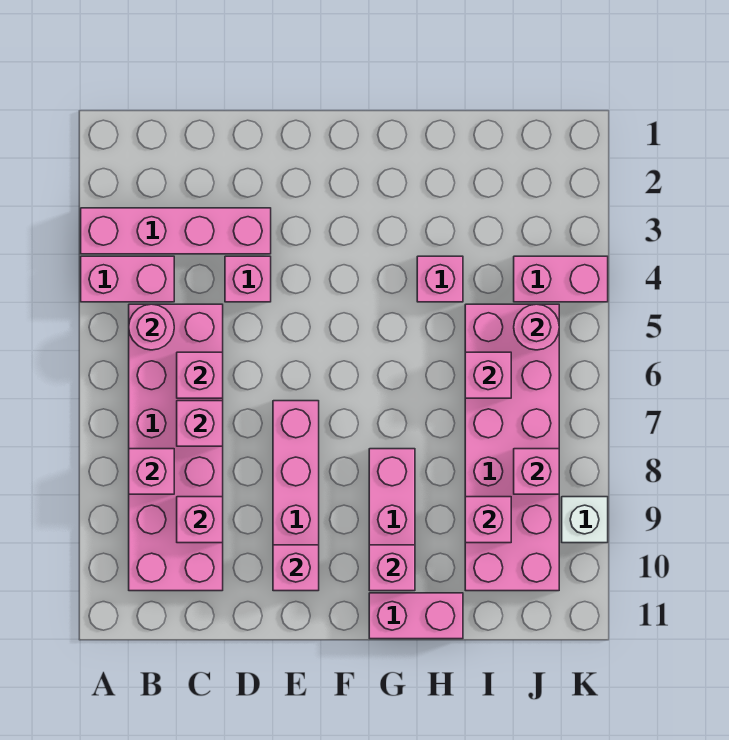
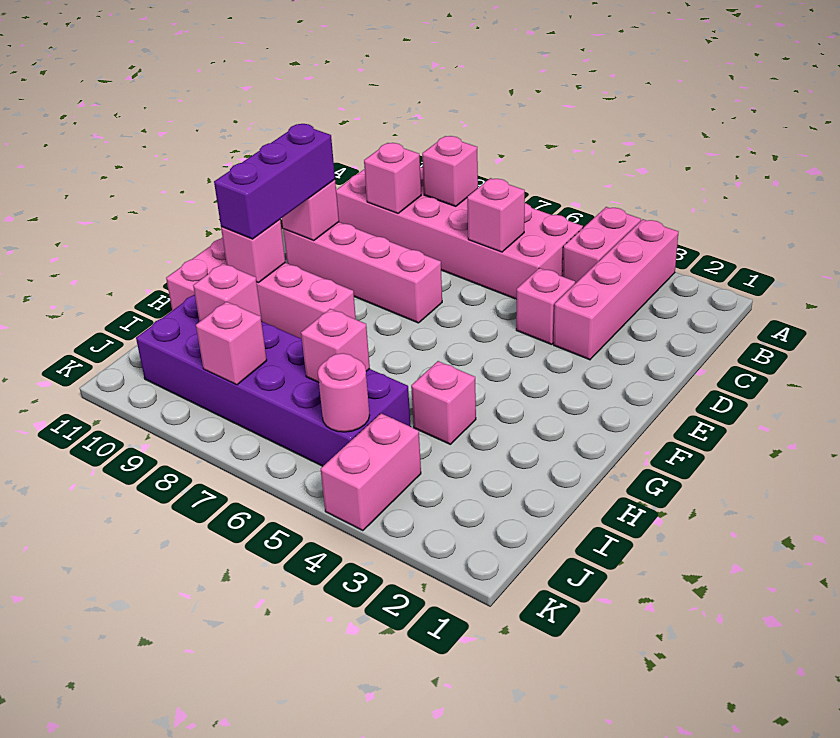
pink round brick B5 level 2 -> none
pink brick C7 level 2 -> none
none -> purple brick E10:G10 level 3
pink brick I5:J10 level 1 -> purple brick I5:J10 level 1
white brick K9 level 1 -> none

